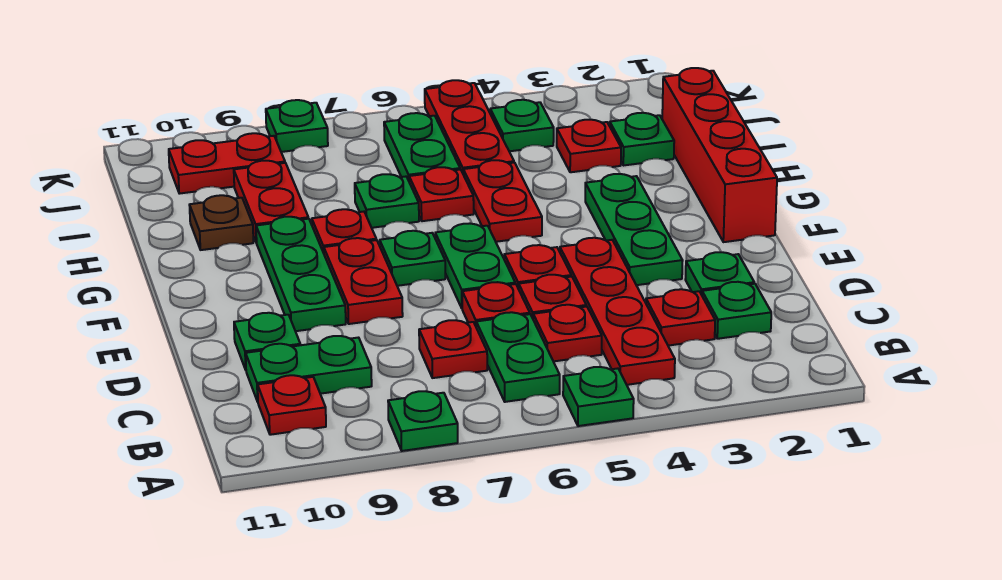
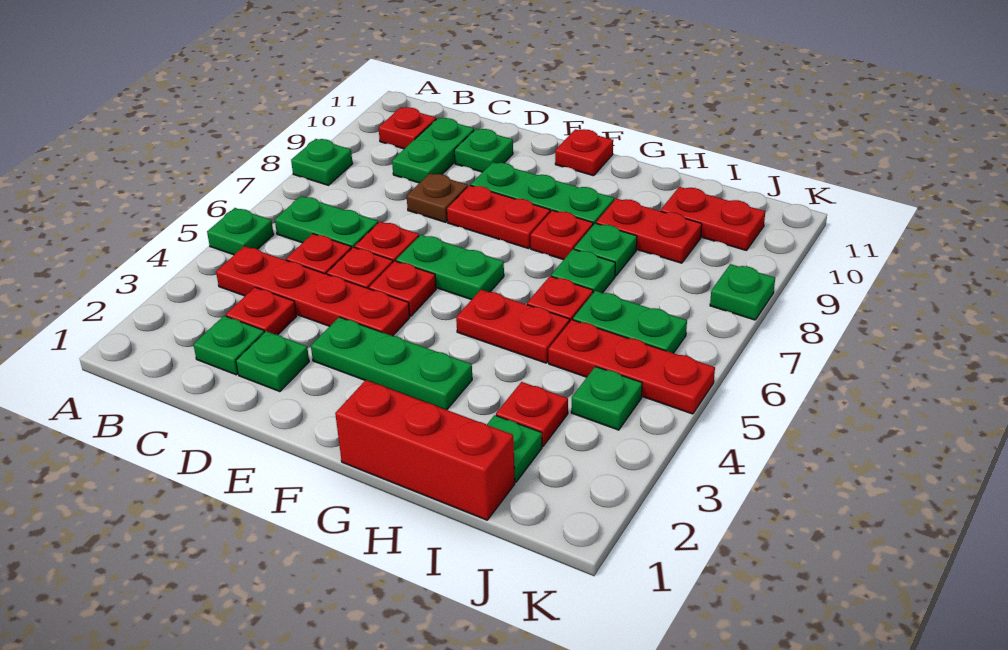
red plate C7 level 1 -> red plate F11 level 1
red brick F1:I1 level 1 -> red brick G1:I1 level 1
green plate F7 level 1 -> green plate H8 level 1
brown plate H10 level 1 -> brown plate D8 level 1
red plate J9:J10 level 1 -> red plate I10:J10 level 1

